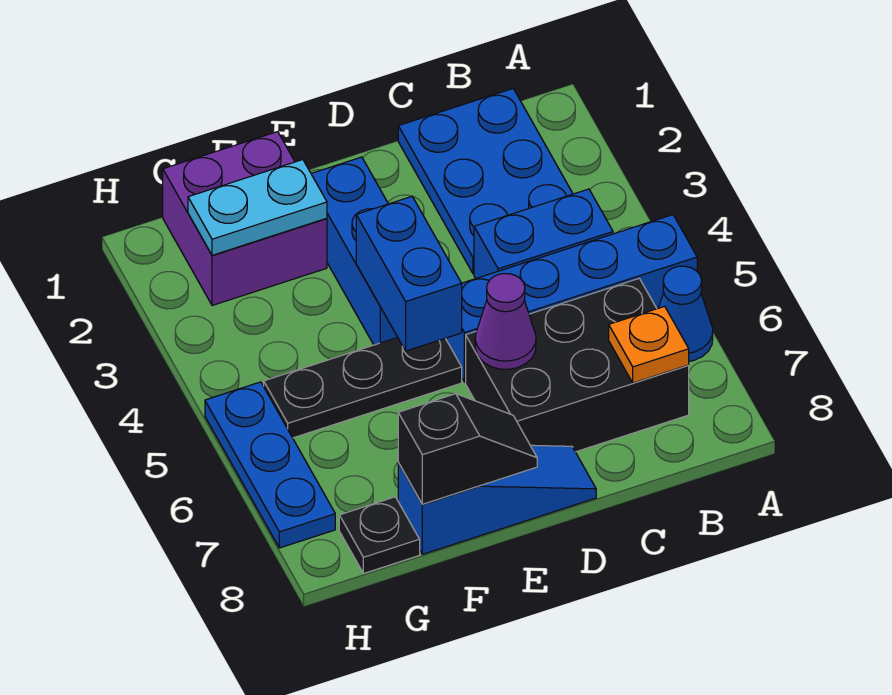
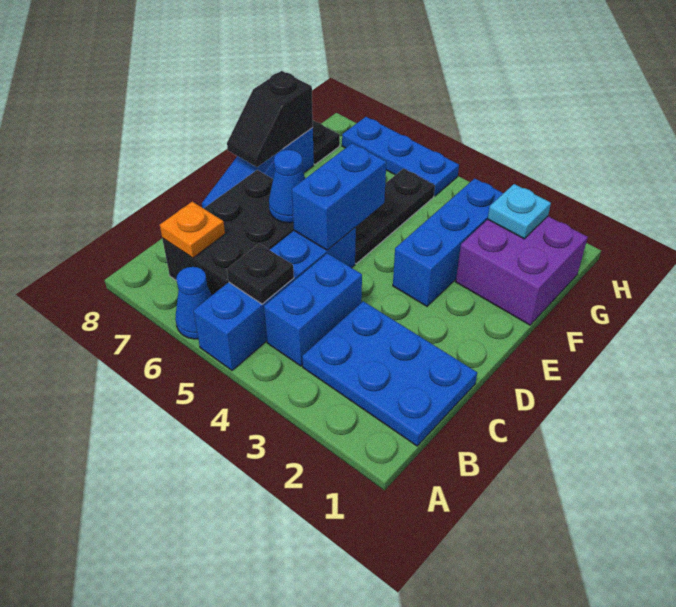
none -> black plate B5 level 2
purple cone D6 level 2 -> blue cone D6 level 2
blue brick E2:E4 level 1 -> blue brick E3:G3 level 1
blue brick E4:E5 level 2 -> blue brick D5:E5 level 2
cyan plate F2:G2 level 2 -> cyan plate G2 level 2

